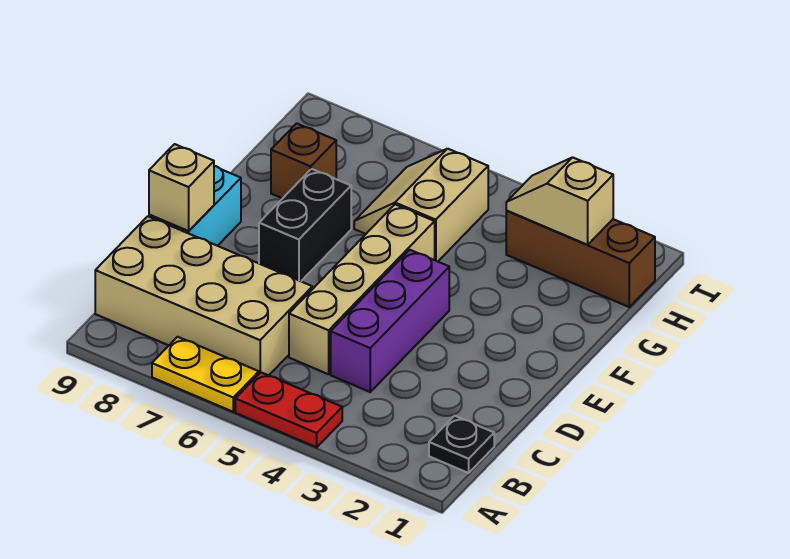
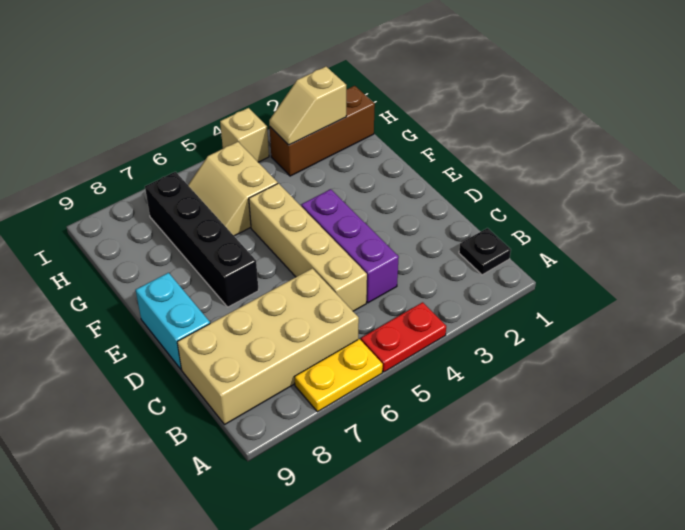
tan brick D9 level 2 -> tan brick I4 level 1
black brick E7:F7 level 1 -> black brick E7:H7 level 1
brown brick G8 level 1 -> none

